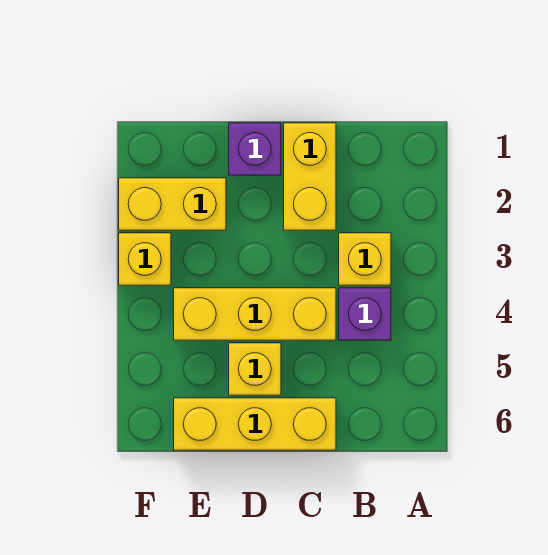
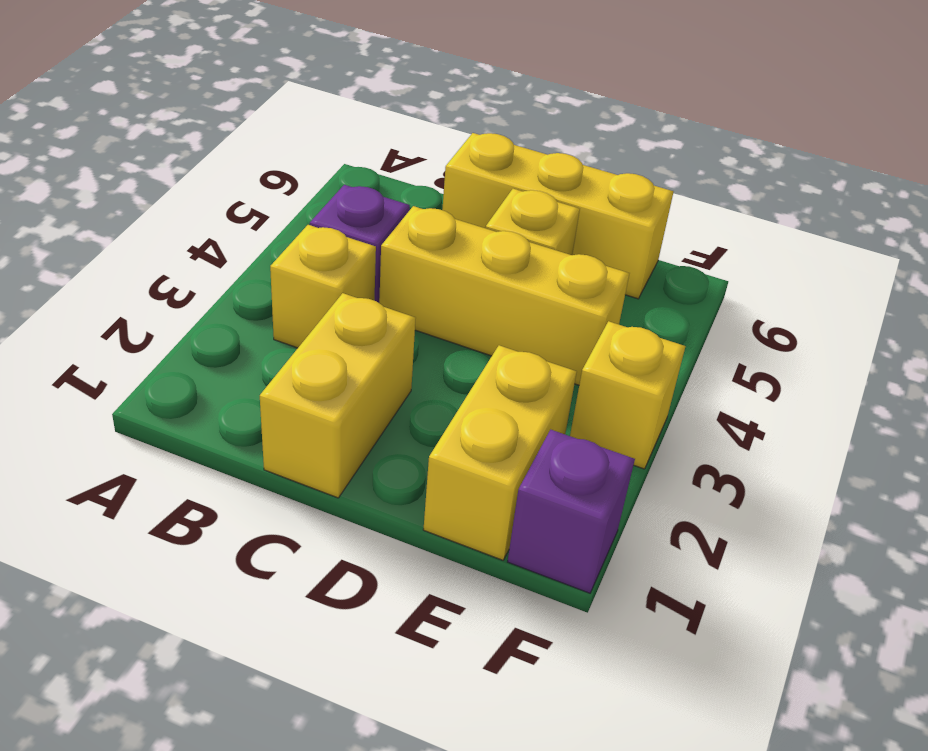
purple brick D1 level 1 -> purple brick F1 level 1
yellow brick E2:F2 level 1 -> yellow brick E1:E2 level 1

